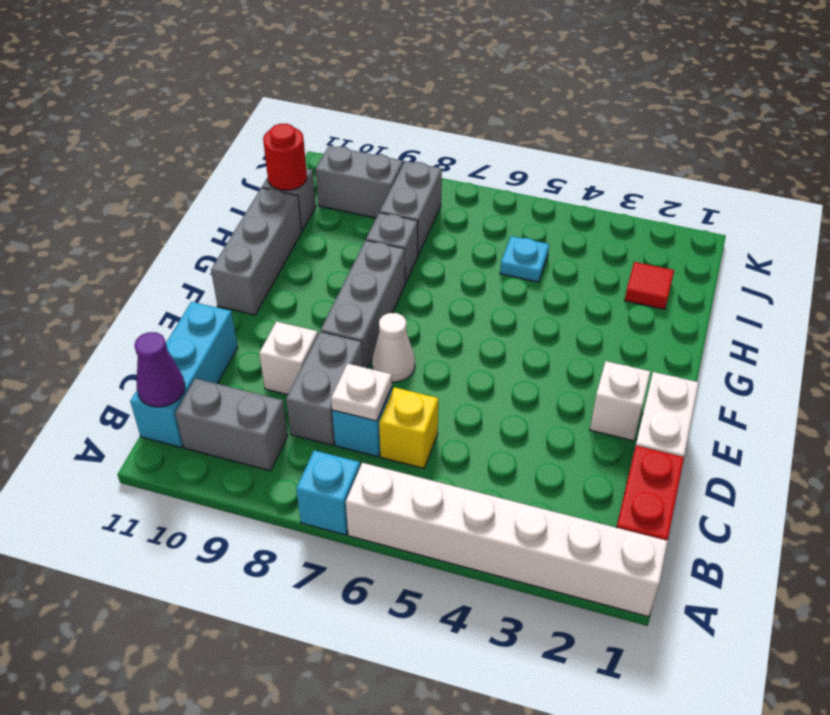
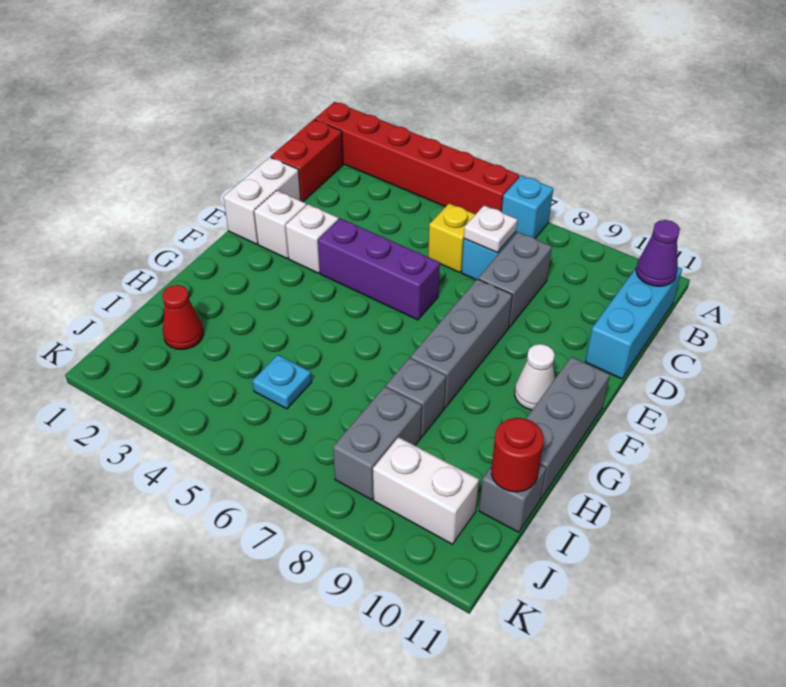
white brick A1:A6 level 1 -> red brick A1:A6 level 1
grey brick B9:B10 level 1 -> none
white brick D9 level 1 -> white brick E3 level 1
none -> purple brick E4:E6 level 1
white cone E7 level 1 -> white cone F10 level 1
red tile I2 level 1 -> red cone I2 level 1
grey brick J9:J10 level 1 -> white brick J9:J10 level 1

